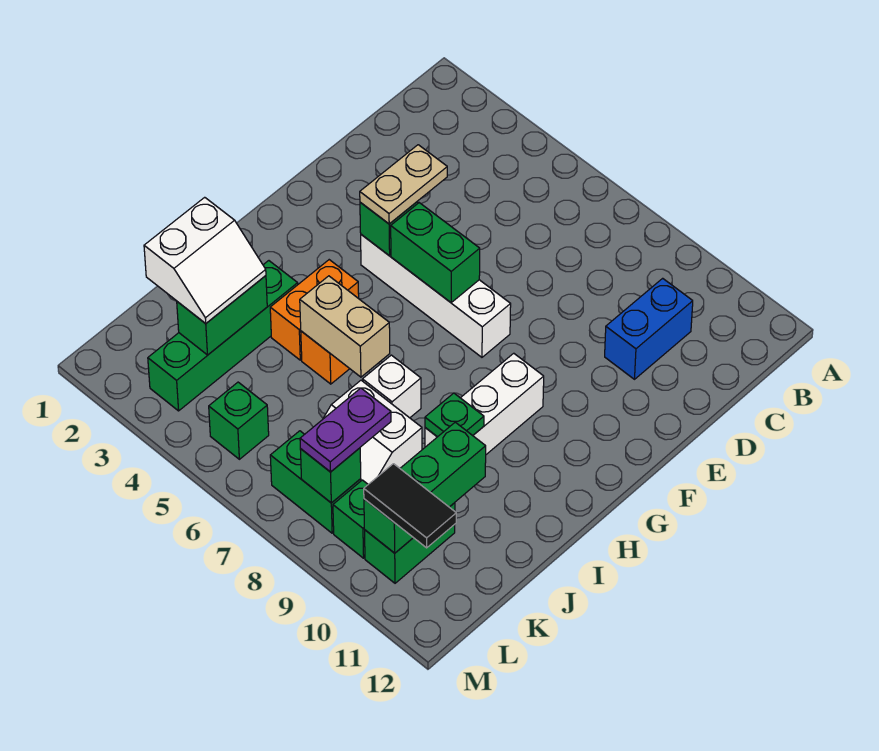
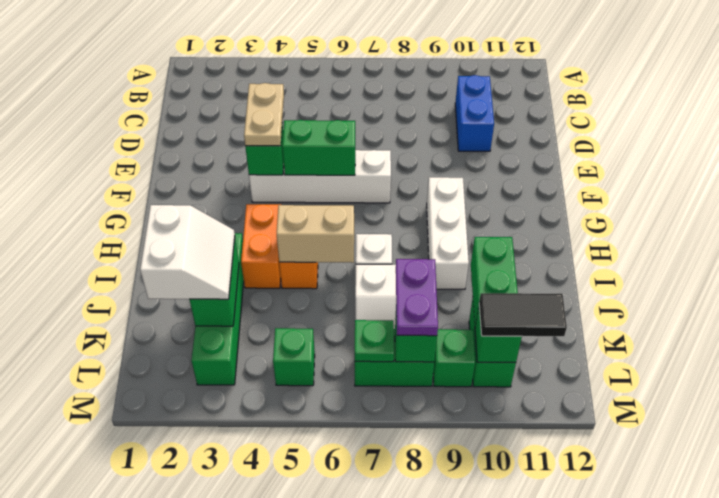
green plate I9 level 2 -> green plate L7 level 2

